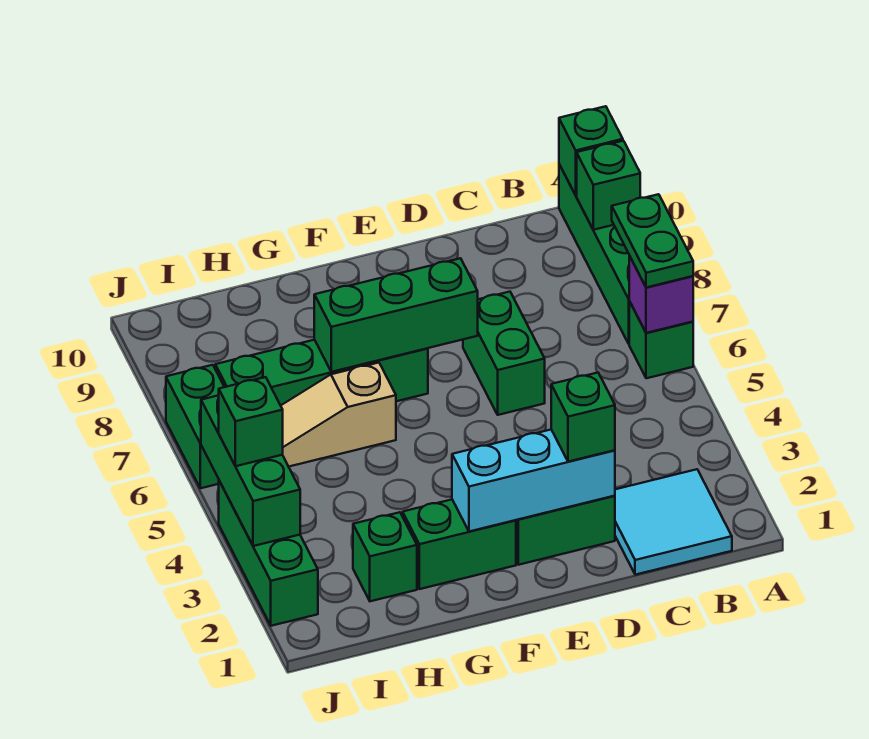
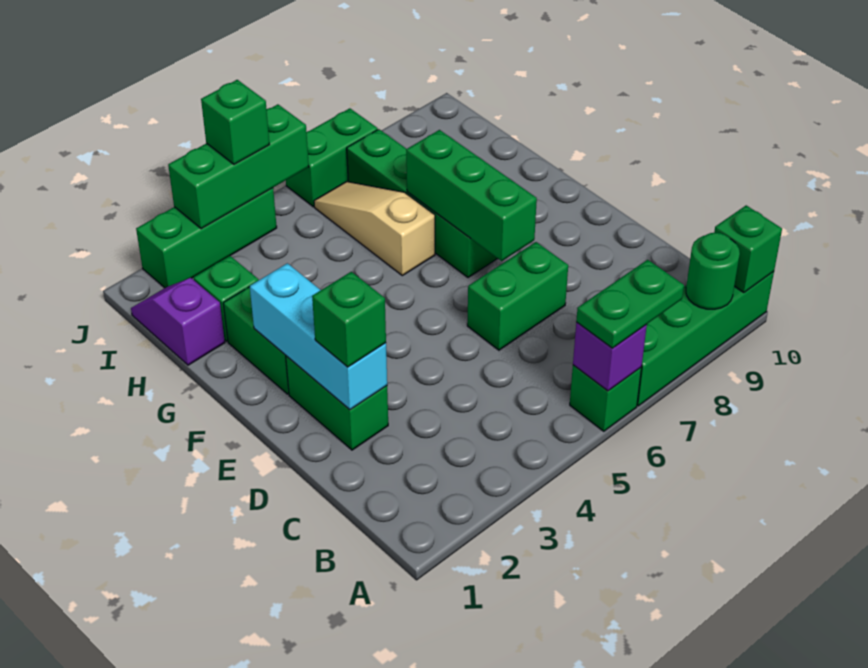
green brick A9 level 2 -> green round brick A9 level 2
cyan tile B1:C2 level 1 -> none
none -> purple slope H1:I1 level 1 top H

